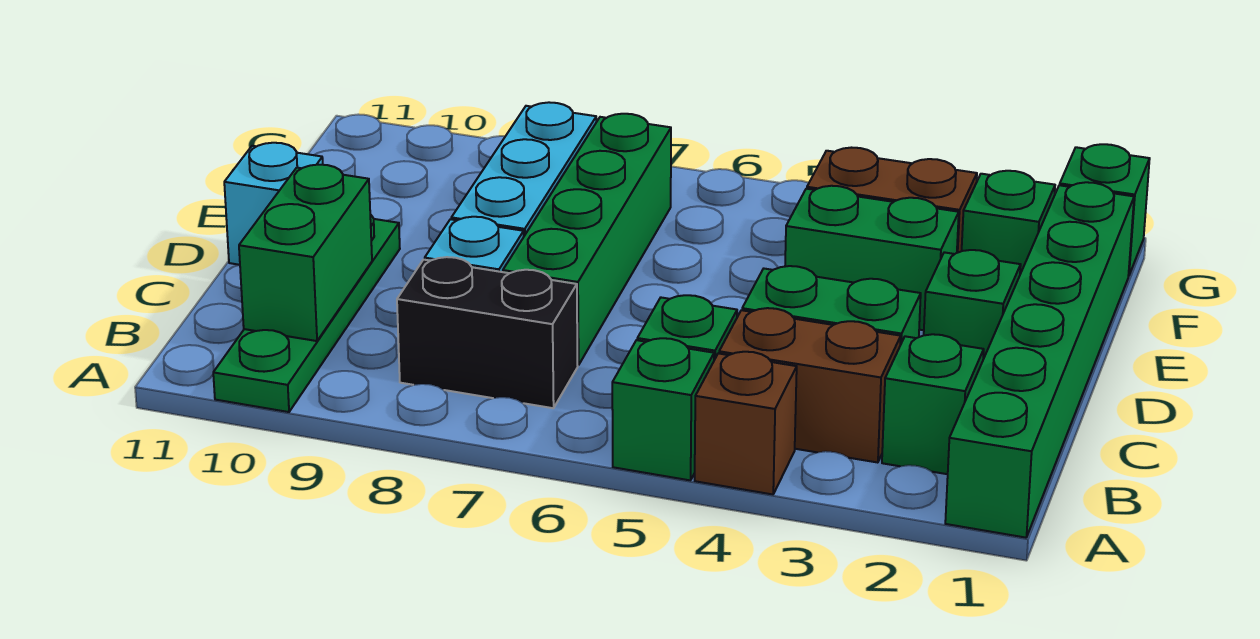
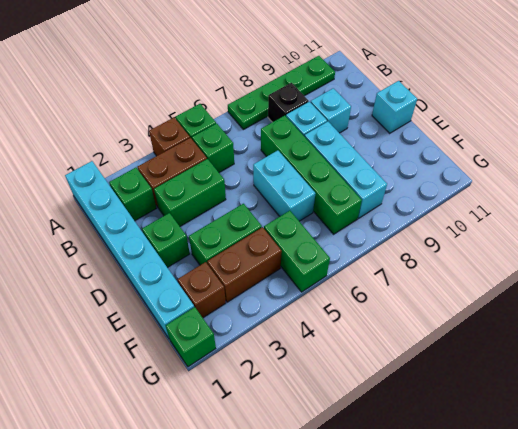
green brick A1:F1 level 1 -> cyan brick A1:F1 level 1
green plate A10:D10 level 1 -> green plate A7:A10 level 1
black brick B7:B8 level 1 -> black brick B8 level 1
green brick B10:C10 level 2 -> green brick F5:G5 level 1
none -> cyan brick C9 level 1
none -> cyan brick D6:E6 level 1
green brick F2 level 1 -> brown brick F2 level 1

